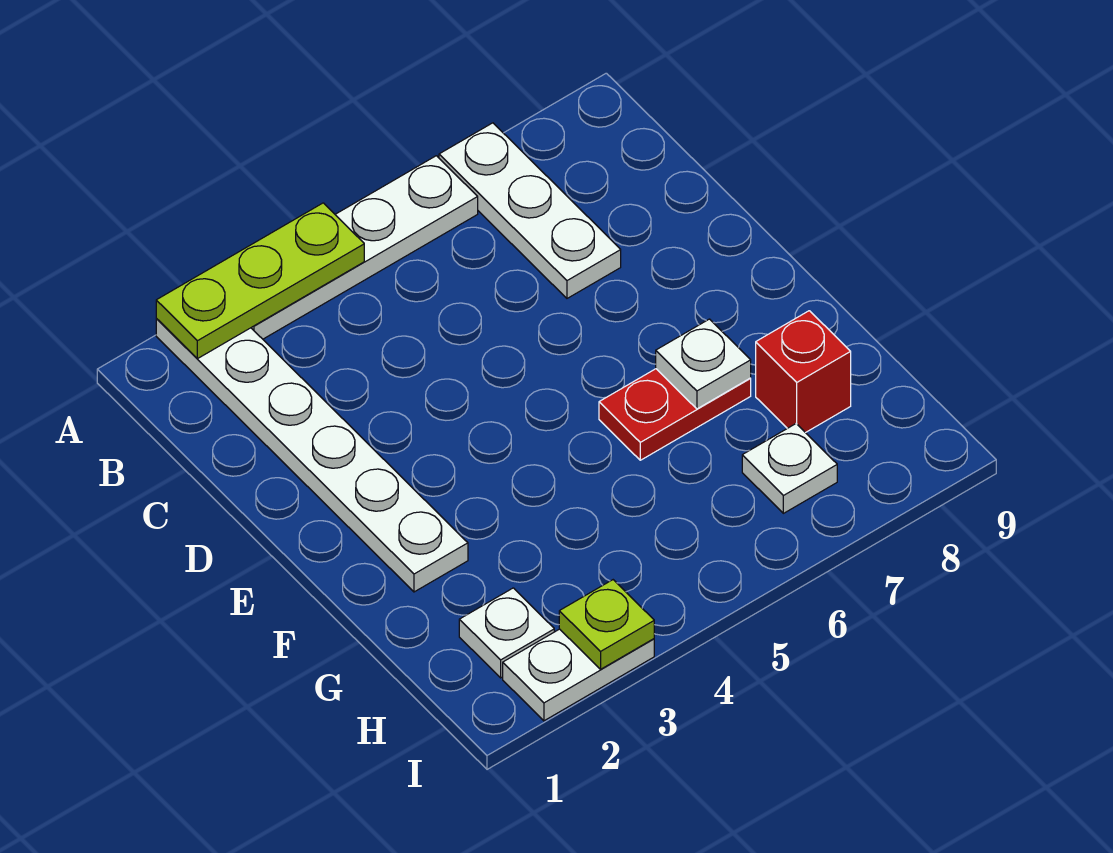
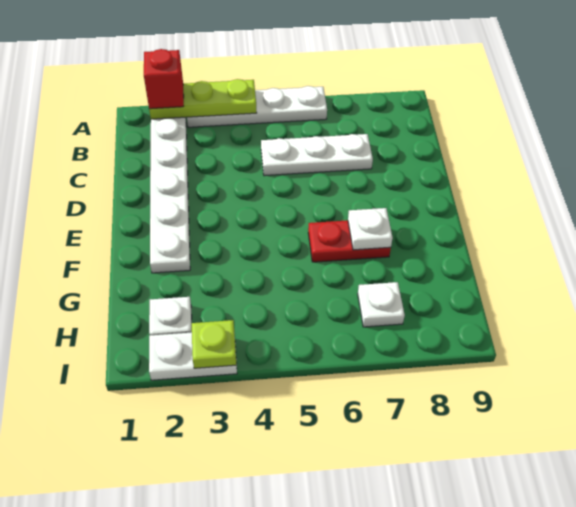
white plate A7:C7 level 1 -> white plate C5:C7 level 1
red brick G8 level 1 -> red brick A2 level 3

